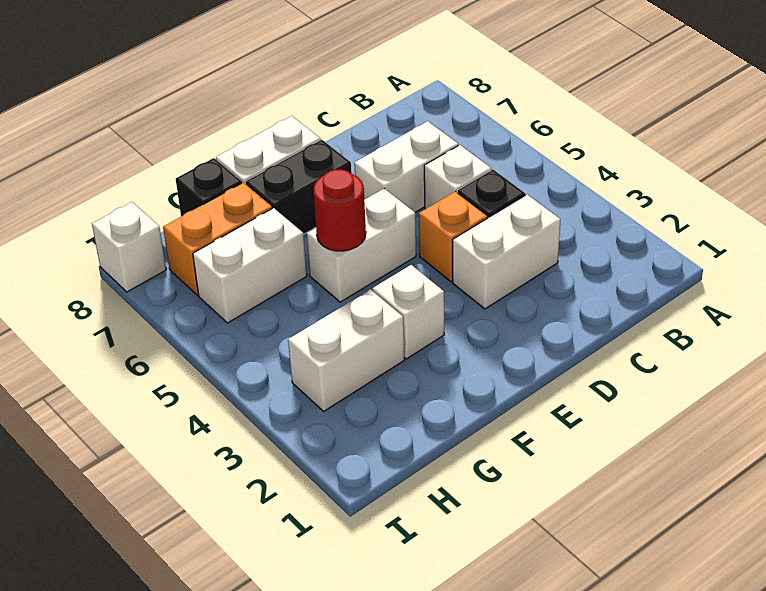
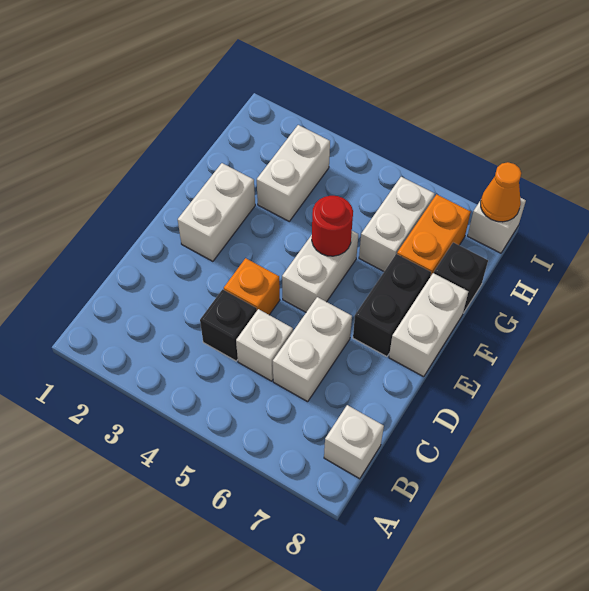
white brick C3:D3 level 1 -> white brick E2:F2 level 1
white brick F3 level 1 -> white brick B8 level 1
none -> orange cone I8 level 2

